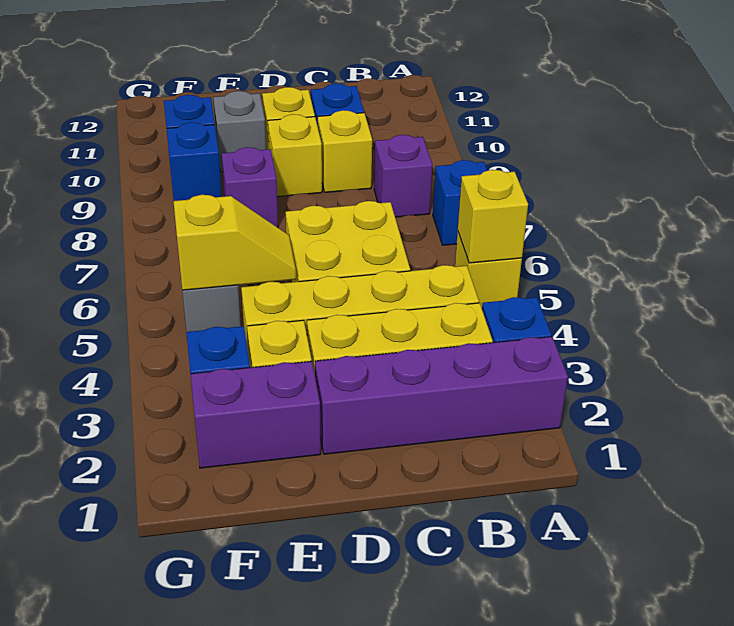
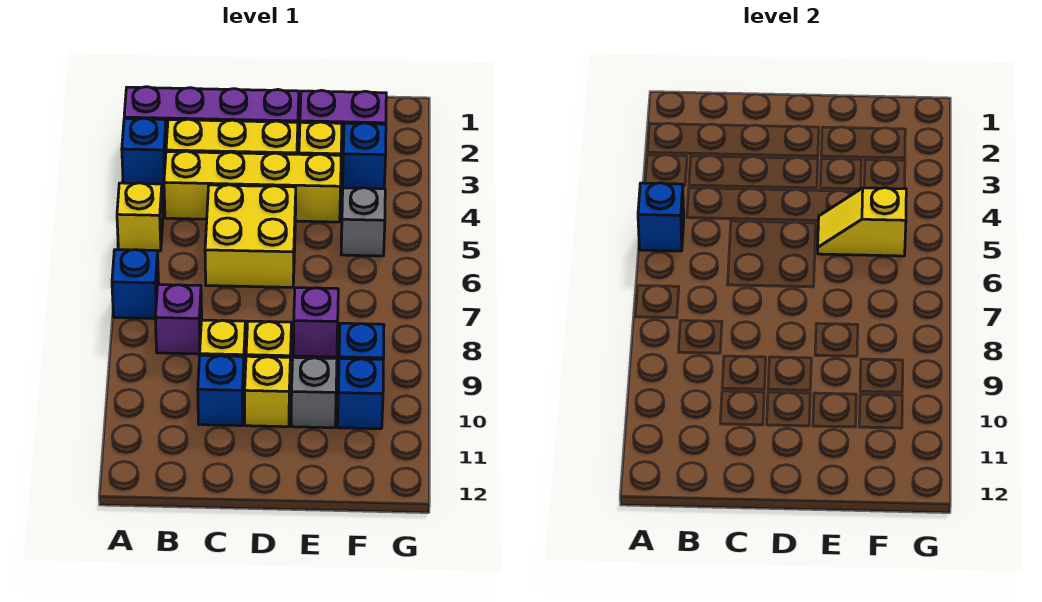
yellow brick A5 level 2 -> blue brick A5 level 2

